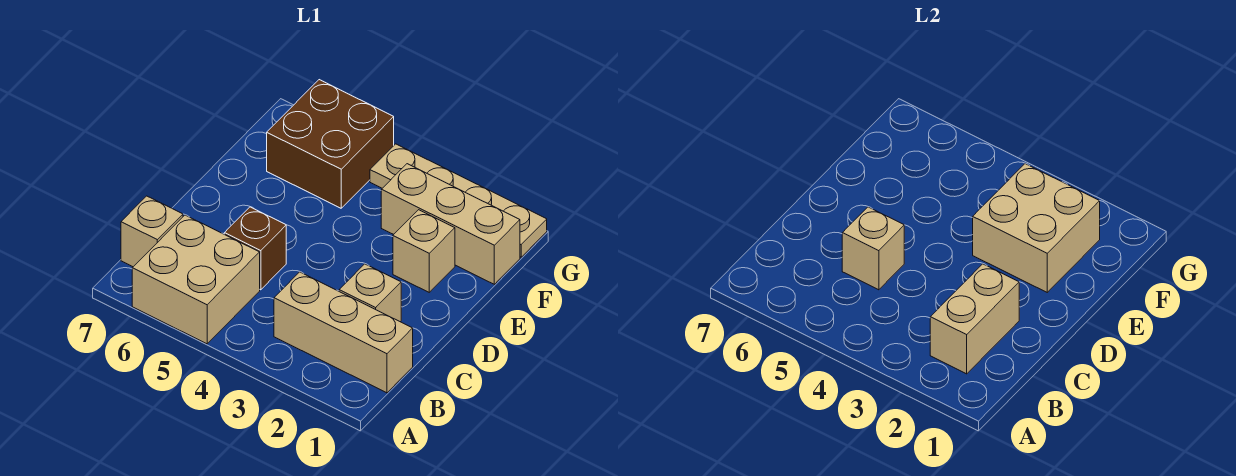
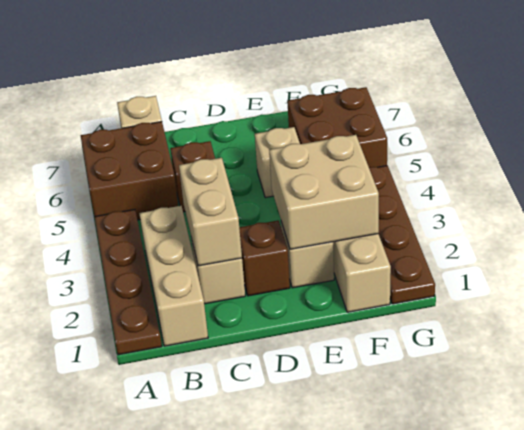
none -> brown plate A1:A4 level 1
tan brick A5:B6 level 1 -> brown brick A5:B6 level 1
tan brick B2:C2 level 2 -> tan brick C2:C3 level 2
tan brick C5 level 2 -> tan brick E5 level 1
none -> brown brick D2 level 1
tan plate G1:G4 level 1 -> brown plate G1:G4 level 1

